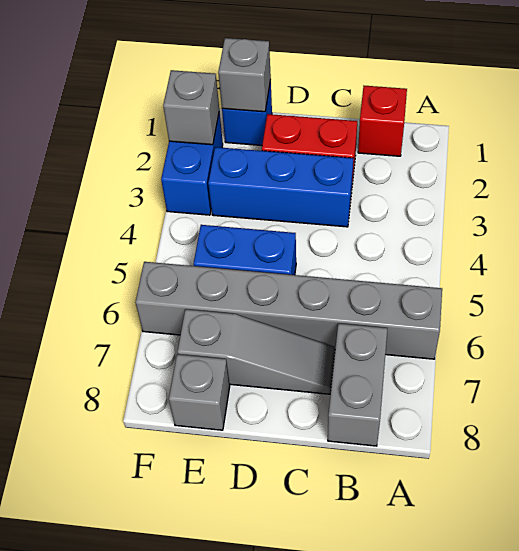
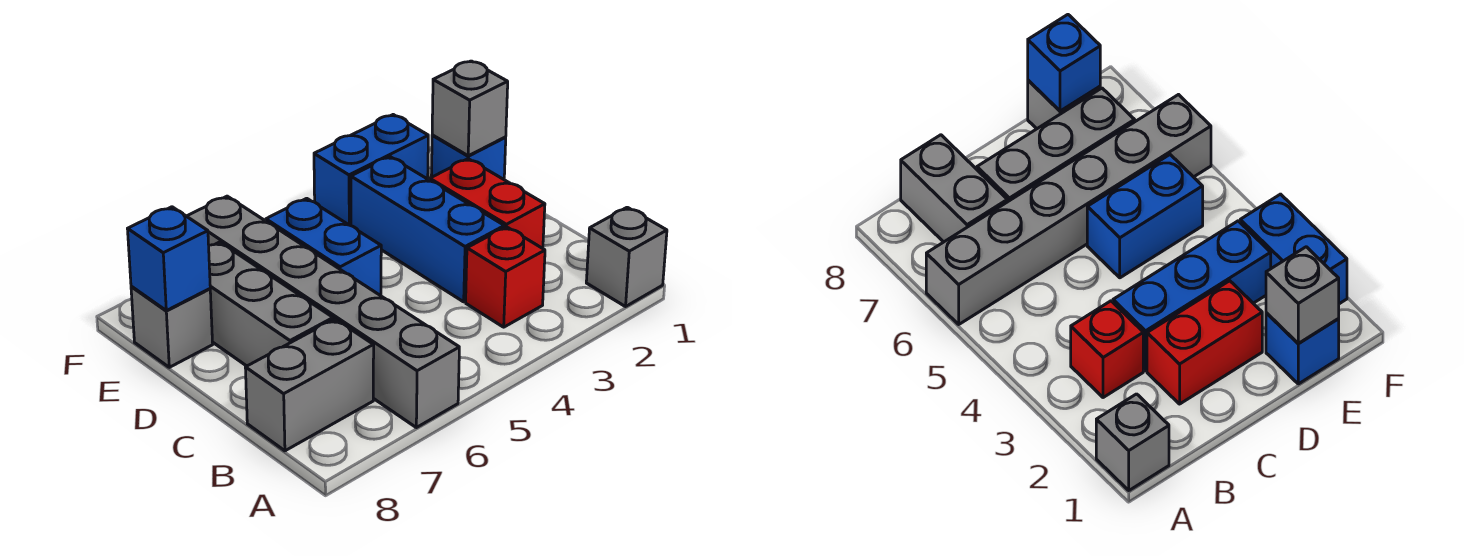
red brick B1 level 1 -> red brick B3 level 1
grey slope C7:E7 level 1 top E -> grey brick C7:E7 level 1
none -> blue brick E8 level 2
grey brick F2 level 2 -> grey brick A1 level 1

